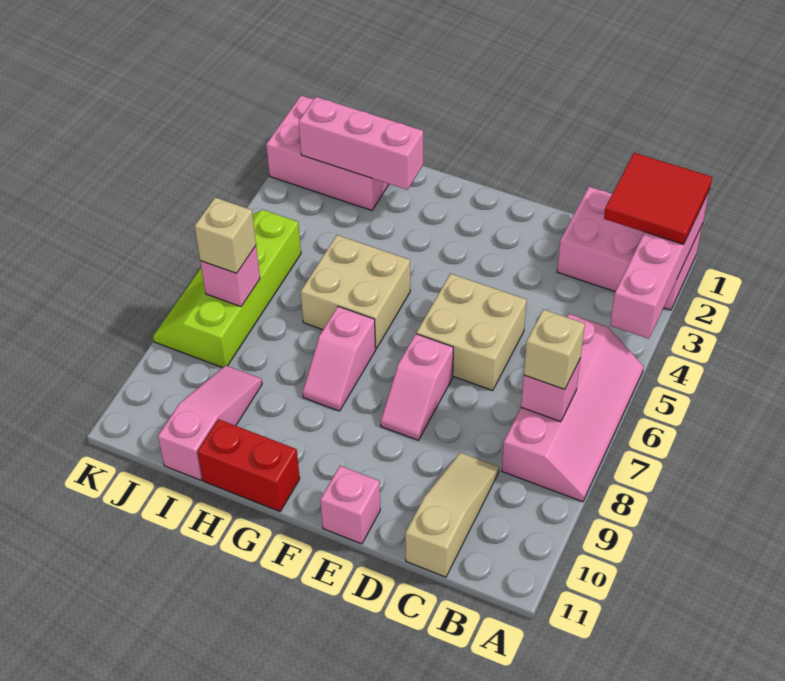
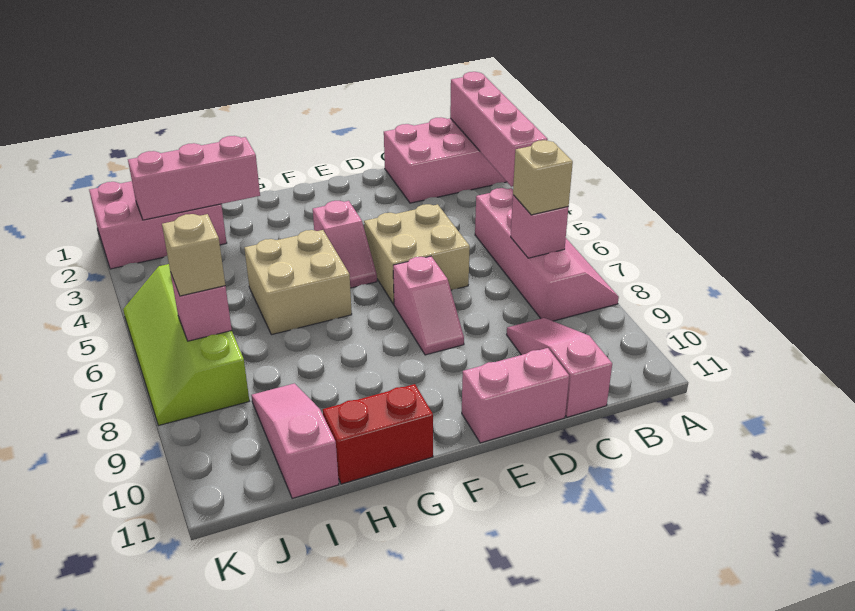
red tile A1:B2 level 3 -> none
tan slope C9:C11 level 1 top 11 -> pink slope C9:C11 level 1 top 11
pink brick E11 level 1 -> pink brick D11:E11 level 1
pink slope G7:G8 level 1 top 7 -> pink slope F4:F5 level 1 top 4

